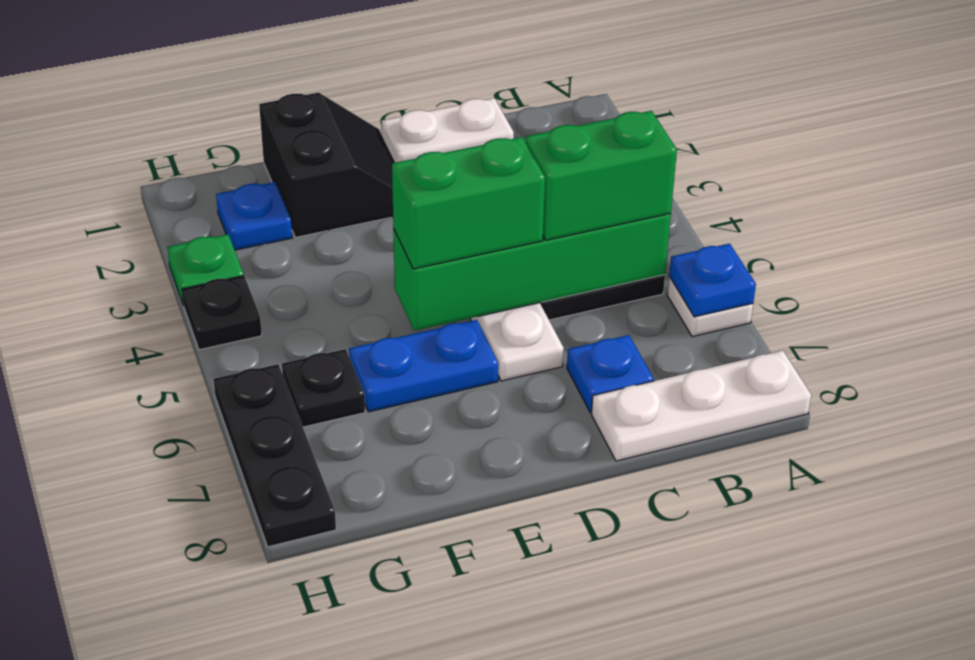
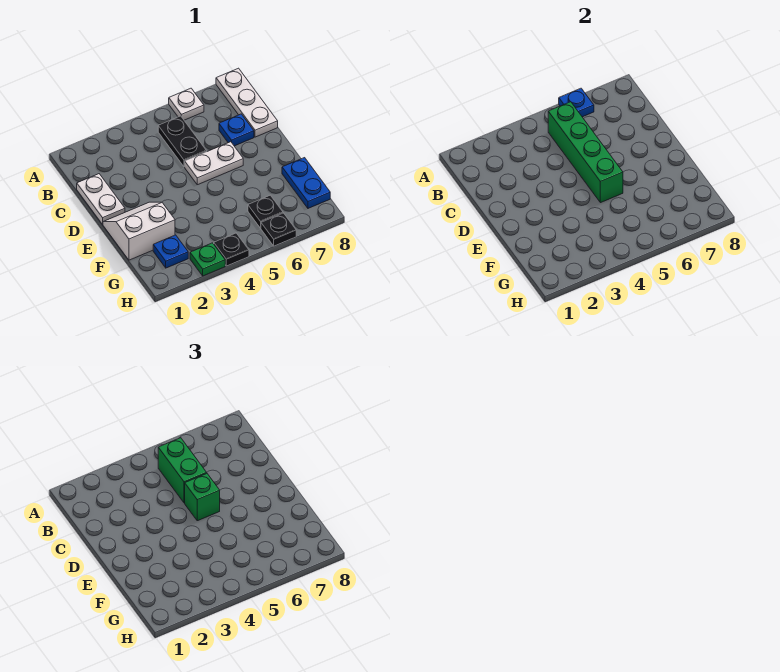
green brick D5:E5 level 3 -> green brick D5 level 3
black slope E1:F2 level 1 top F -> white slope E1:F2 level 1 top F
blue plate E6:F6 level 1 -> blue plate F8:G8 level 1
black plate H6:H8 level 1 -> black plate H6 level 1

